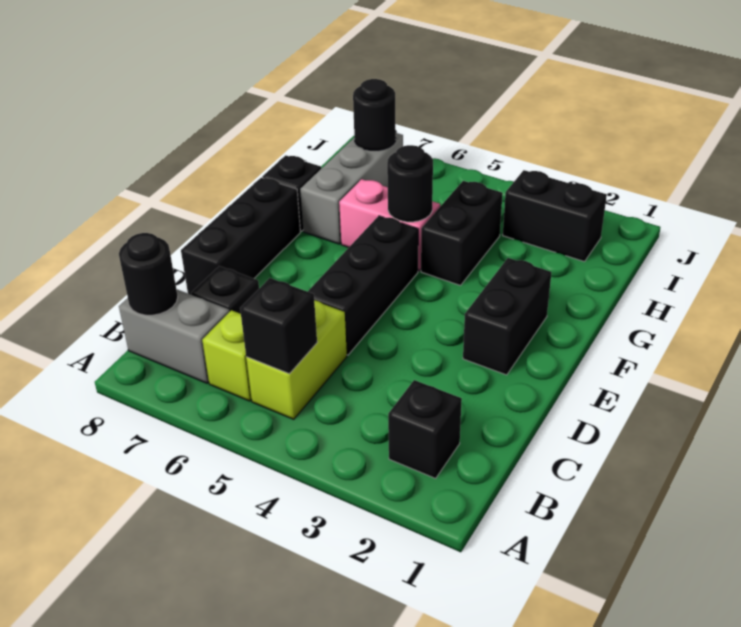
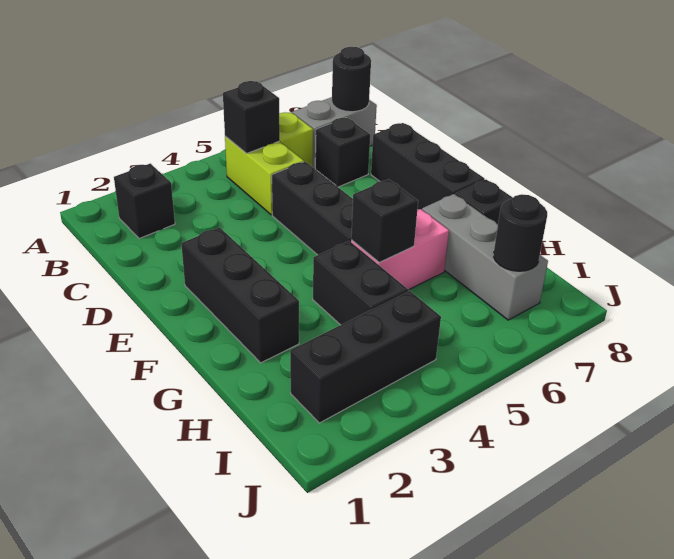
black brick E2:F2 level 1 -> black brick E2:G2 level 1
black round brick G5 level 2 -> black brick G5 level 2
black brick I2:I3 level 1 -> black brick I2:I4 level 1

